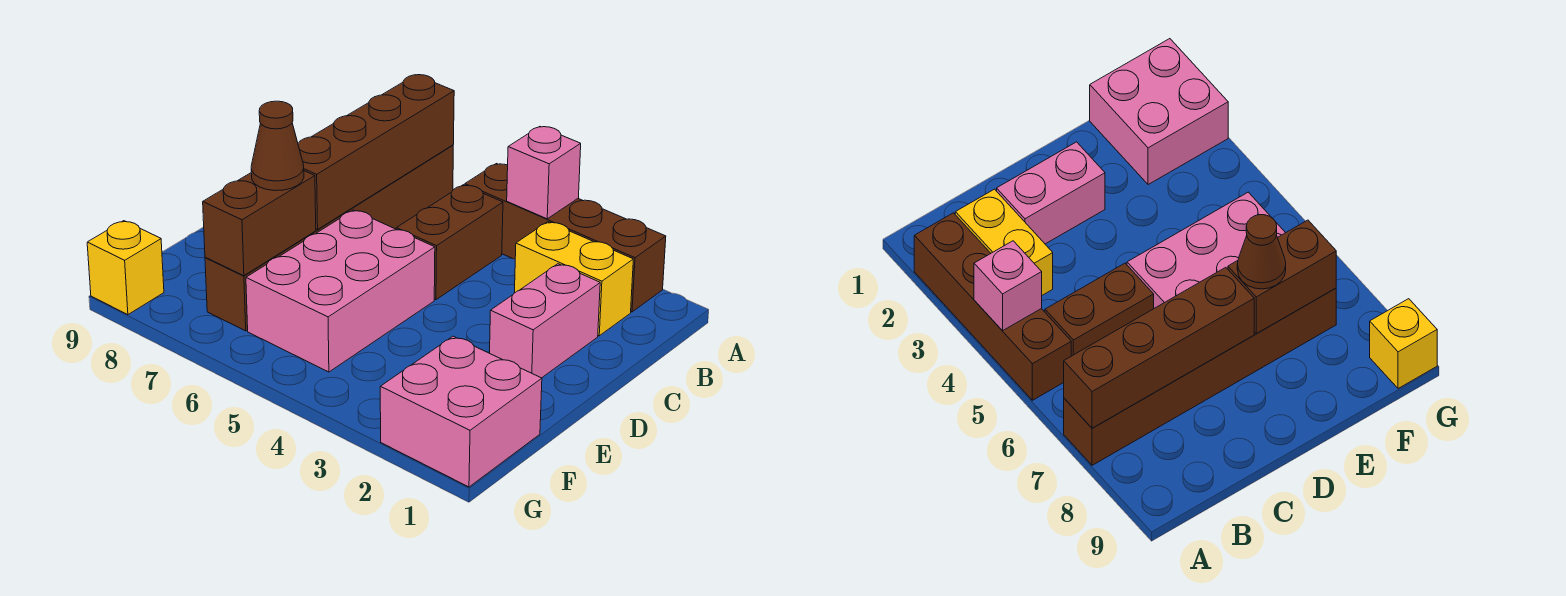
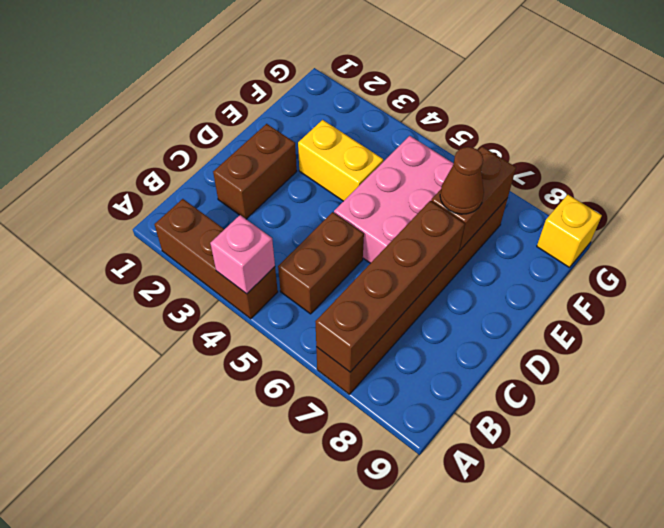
brown brick A2:A5 level 1 -> brown brick A2:A4 level 1
yellow brick B2:B3 level 1 -> yellow brick E3:E4 level 1
pink brick C2:D2 level 1 -> brown brick C2:D2 level 1
pink brick F1:G2 level 1 -> none

